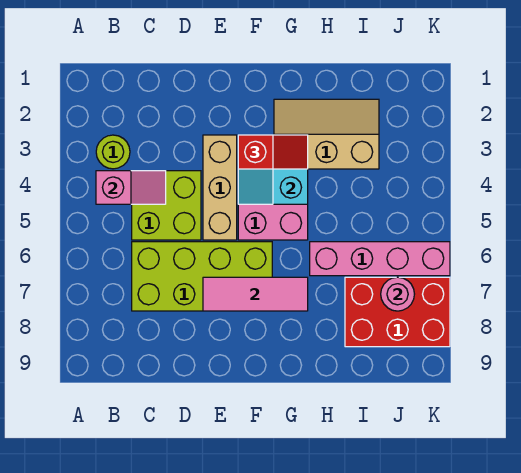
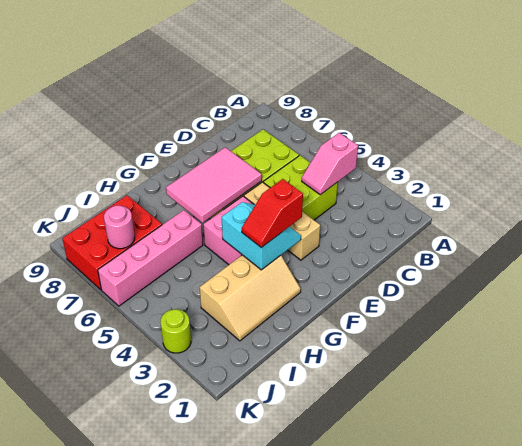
lime round brick B3 level 1 -> lime round brick K3 level 1
pink tile E7:G7 level 2 -> pink tile E6:G7 level 2

